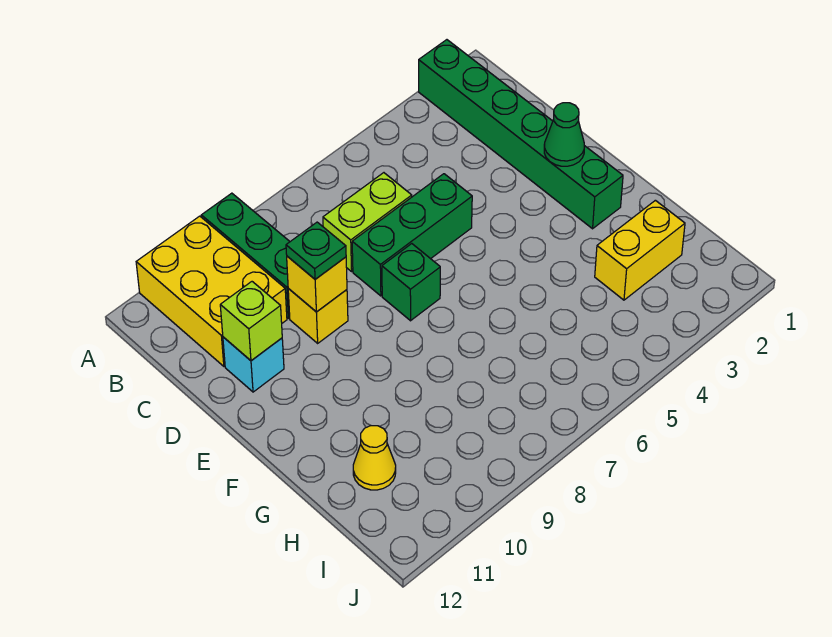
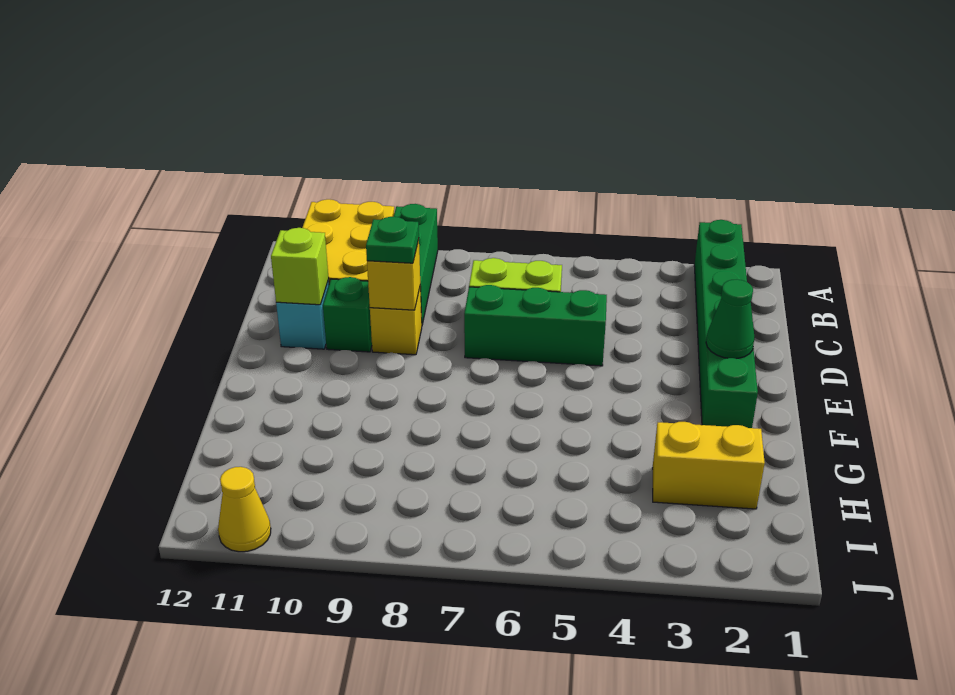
green brick E7 level 1 -> green brick D10 level 1
yellow cone H11 level 1 -> yellow cone J11 level 1

